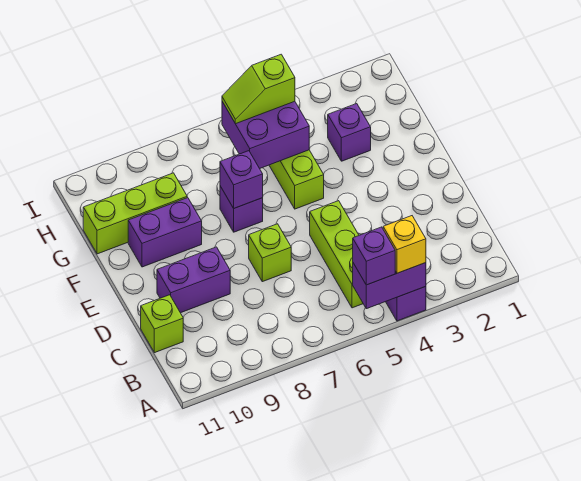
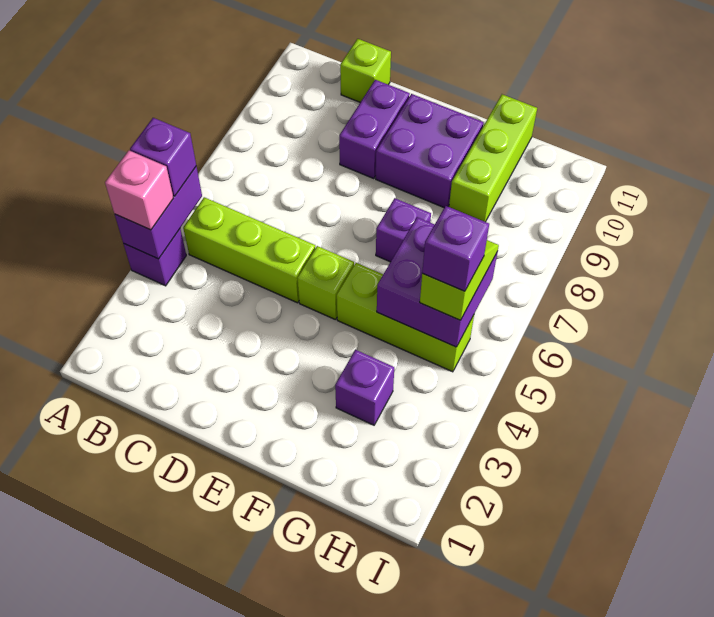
yellow brick A4 level 3 -> pink brick A4 level 3
lime brick D7 level 1 -> lime brick E5 level 1
purple brick F7 level 2 -> purple brick H5 level 4
purple brick F9:F10 level 1 -> purple brick E9:F10 level 1

